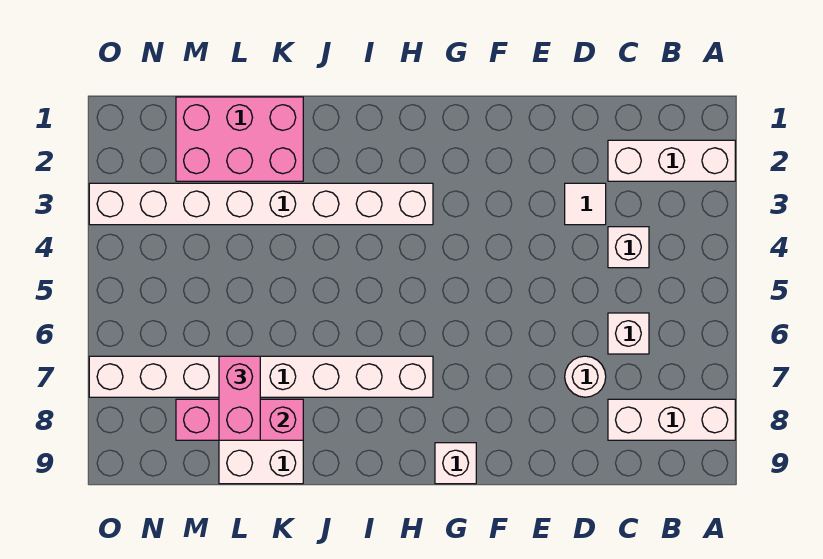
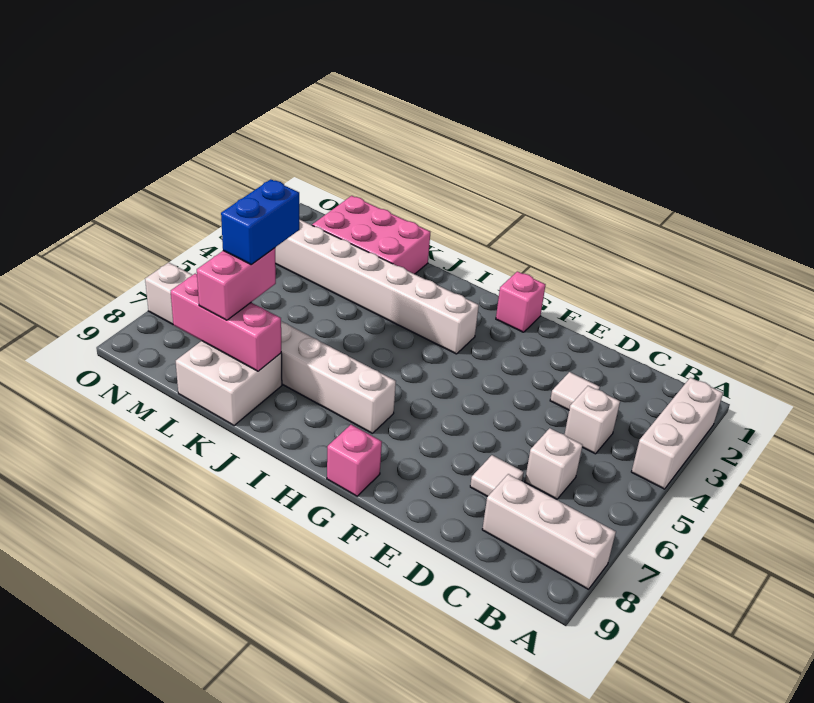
white brick A2:C2 level 1 -> white brick A2:A4 level 1
white round brick D7 level 1 -> white tile D7 level 1
none -> pink brick G1 level 1
white brick G9 level 1 -> pink brick G9 level 1
none -> blue brick L6:L7 level 4

